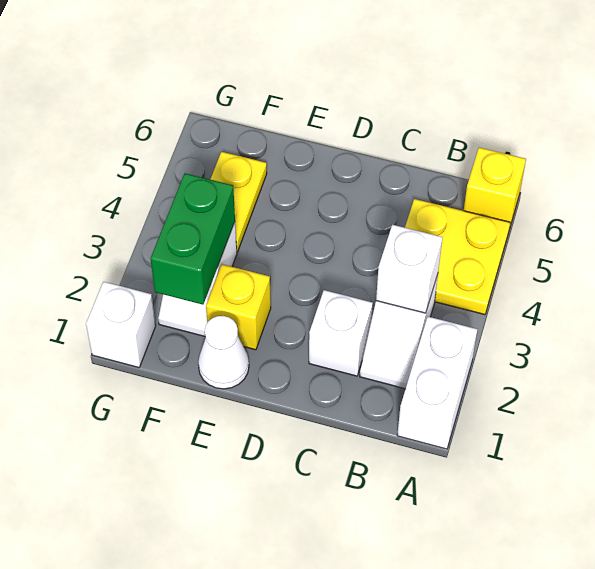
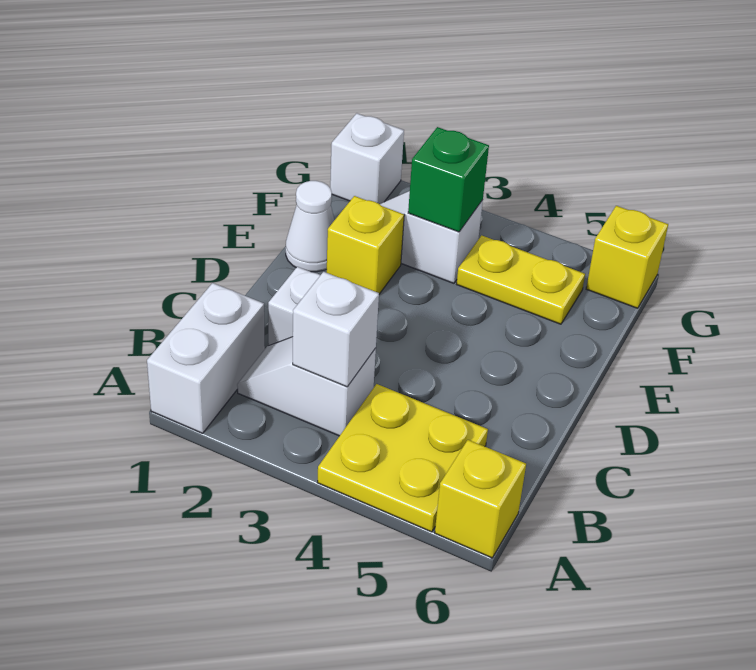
white brick A1:A2 level 1 -> white brick A1:B1 level 1
green brick F2:F3 level 2 -> green brick F3 level 2
none -> yellow brick G6 level 1

